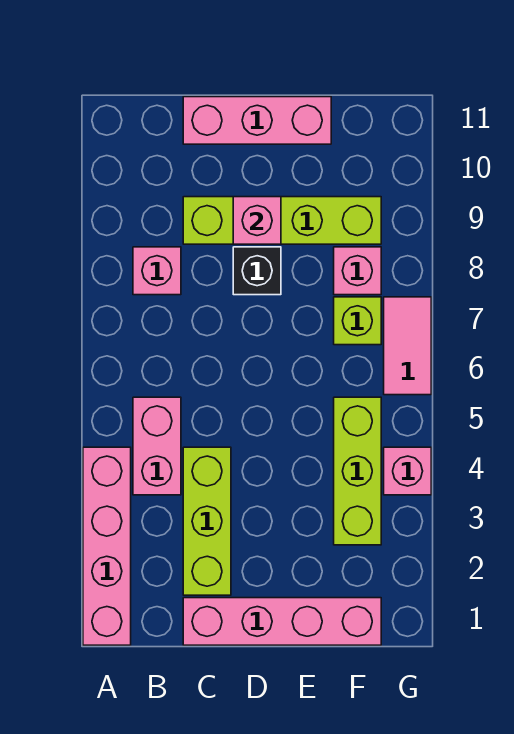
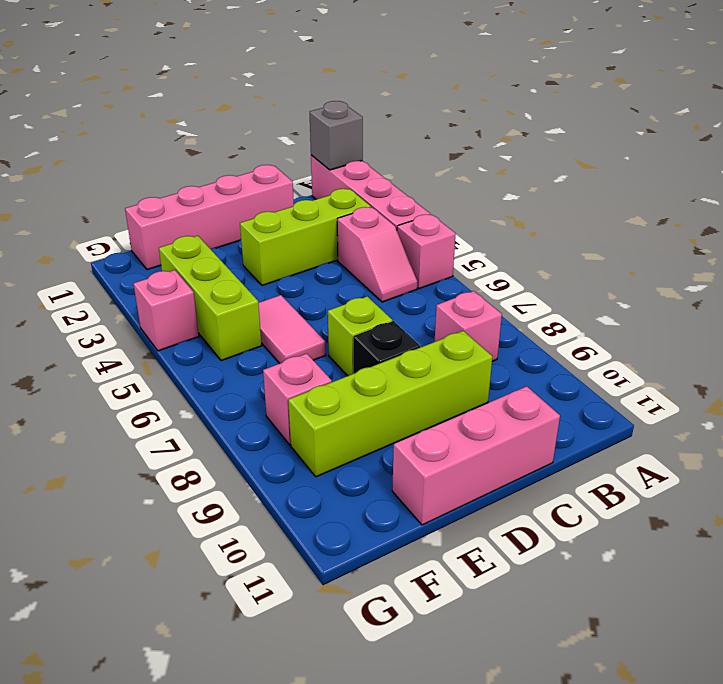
none -> grey brick A1 level 2
pink brick B4:B5 level 1 -> pink slope B4:B5 level 1 top 4
lime brick C2:C4 level 1 -> lime brick B3:D3 level 1
pink brick D9 level 2 -> pink brick A5 level 1
lime brick F7 level 1 -> lime brick D7 level 1
pink tile G6:G7 level 1 -> pink tile E5:E6 level 1

